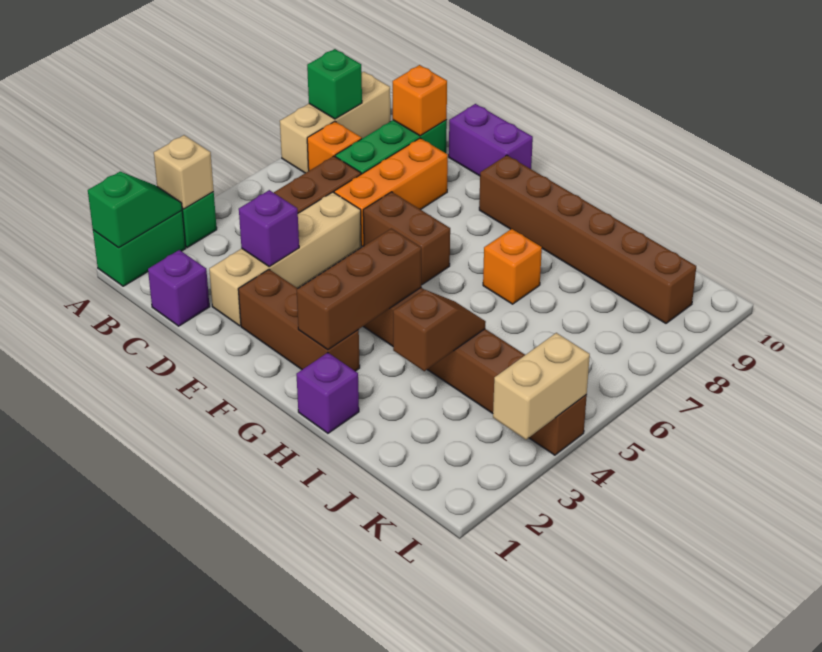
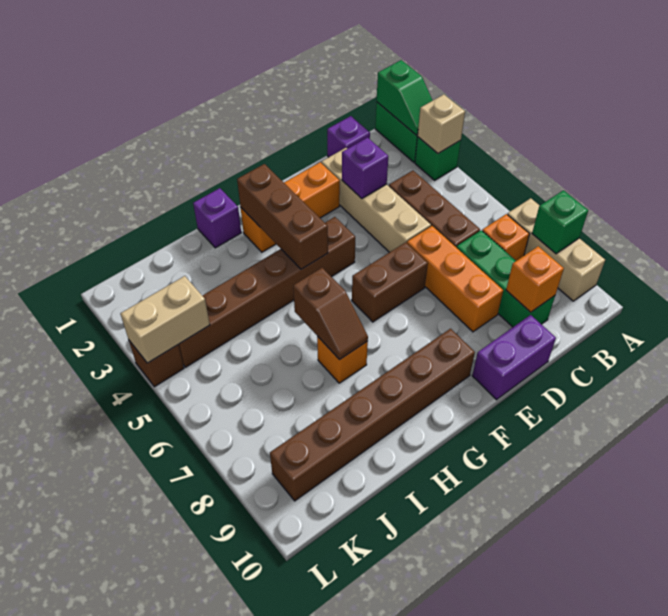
brown brick E2:G2 level 1 -> orange brick E2:G2 level 1
brown slope I3:I4 level 2 top 3 -> brown slope H6:H7 level 2 top 6
tan brick L3:L4 level 2 -> tan brick K4:L4 level 2

